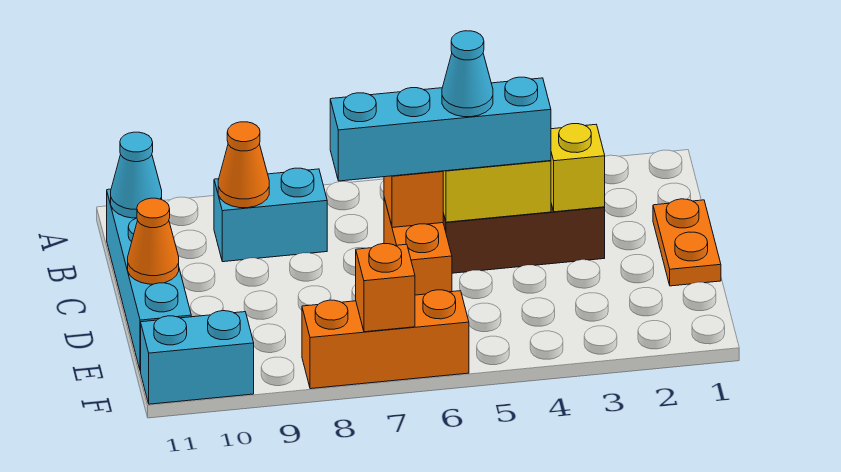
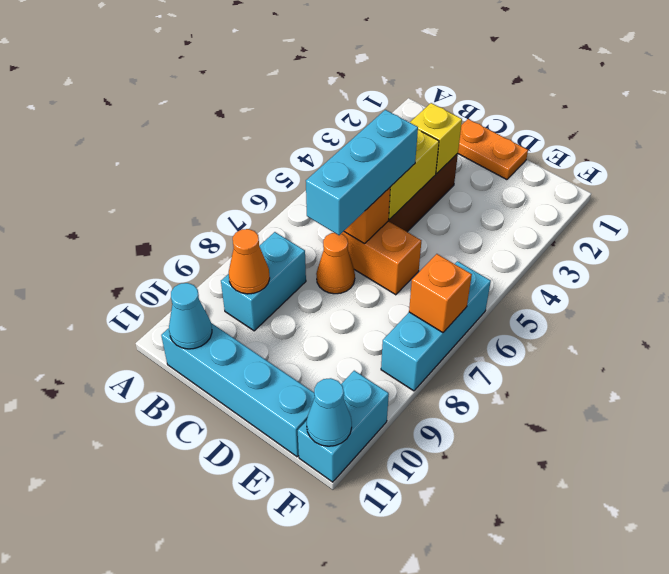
cyan brick C4:C7 level 3 -> cyan brick C5:C7 level 3
cyan cone C5 level 4 -> cyan cone F11 level 2
orange cone D11 level 2 -> orange cone C7 level 1
orange brick F6:F8 level 1 -> cyan brick F6:F8 level 1

